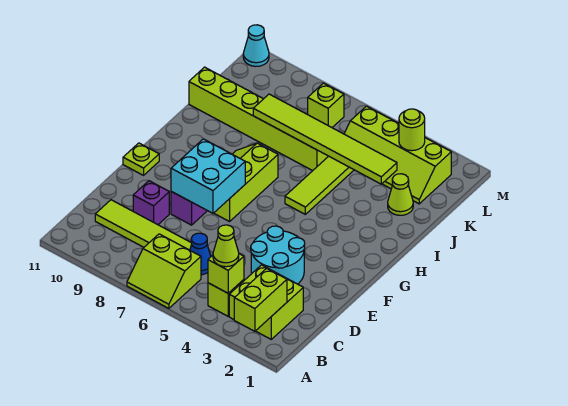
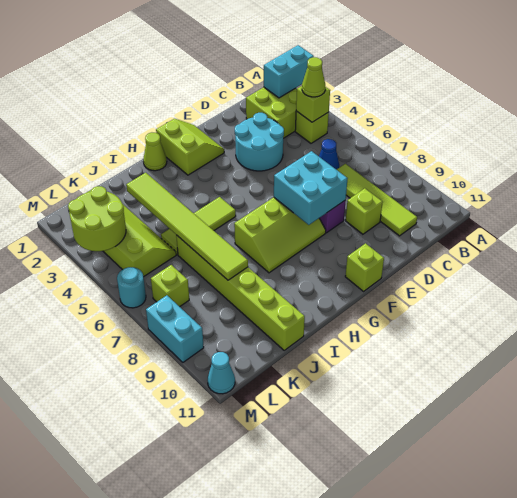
lime brick A2:B2 level 2 -> cyan brick A2:B2 level 2
lime slope A6:B7 level 1 top B -> lime slope F1:G2 level 1 top G
purple brick D9 level 1 -> lime brick D9 level 1
lime plate F11 level 1 -> lime brick F11 level 1
lime cone J2 level 1 -> lime cone H1 level 1
lime round brick L3 level 2 -> lime round brick L3:M4 level 2
none -> cyan round brick M6 level 1
none -> cyan brick M8:M9 level 1

